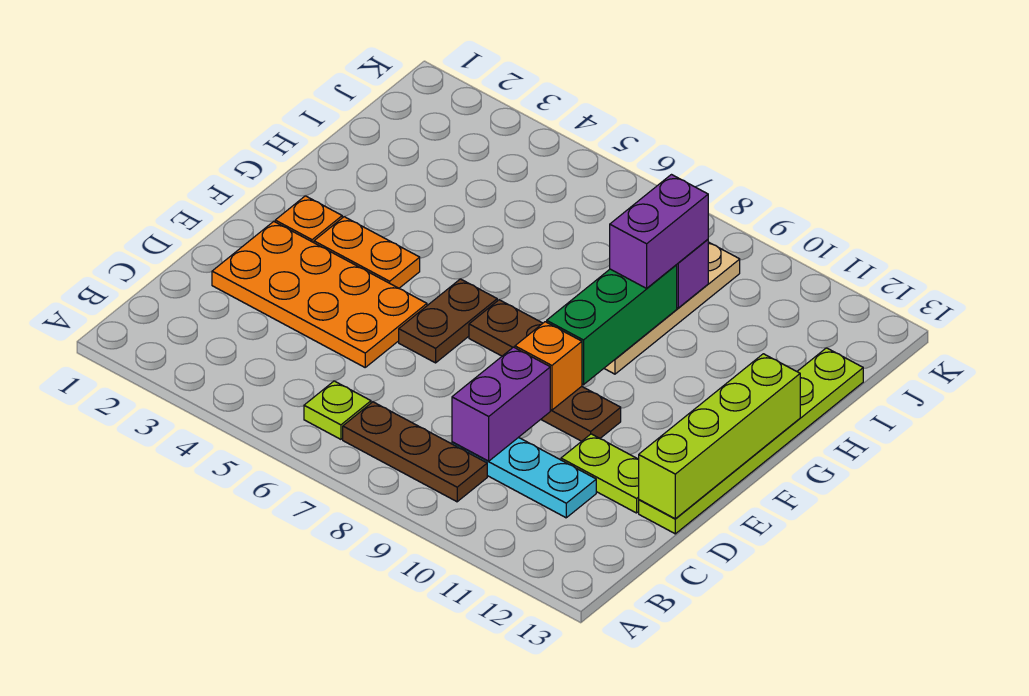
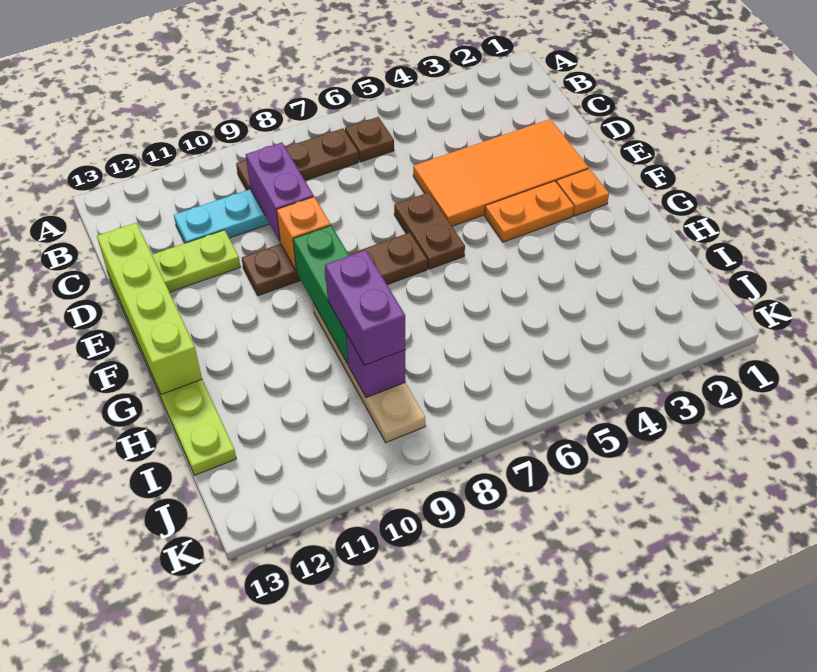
lime plate B6 level 1 -> brown plate B6 level 1
orange plate D2:E5 level 1 -> orange tile D2:E5 level 1

